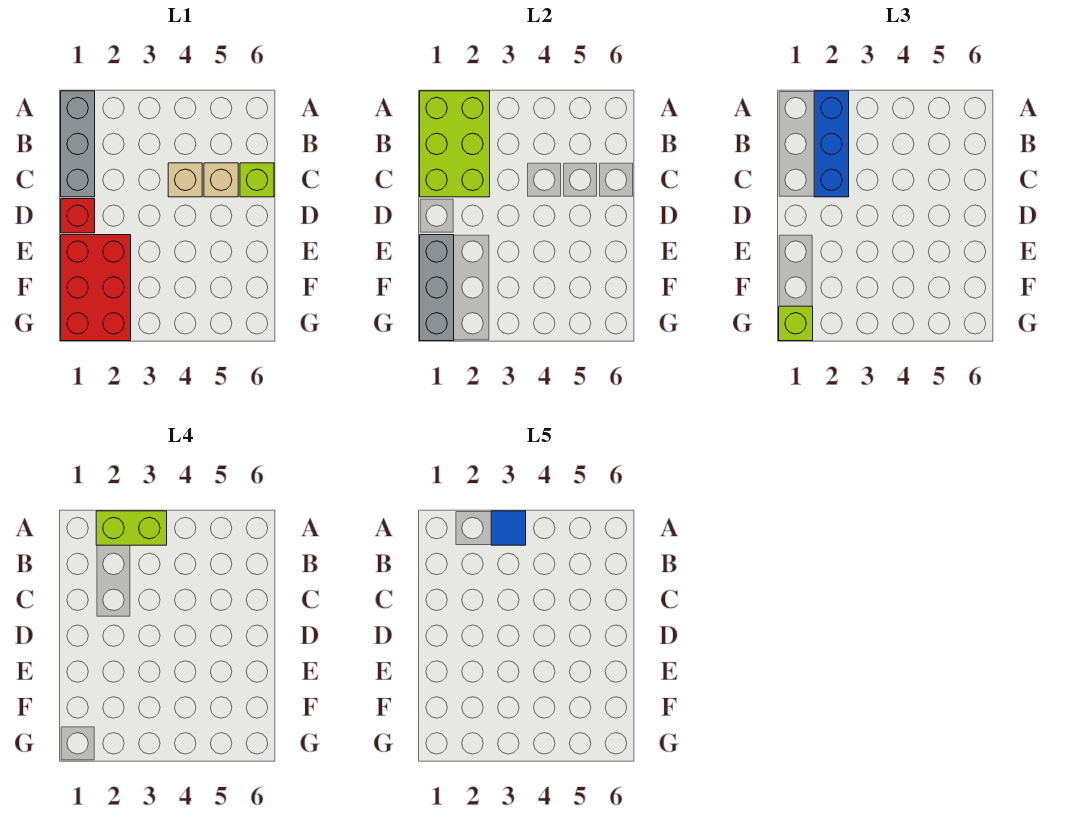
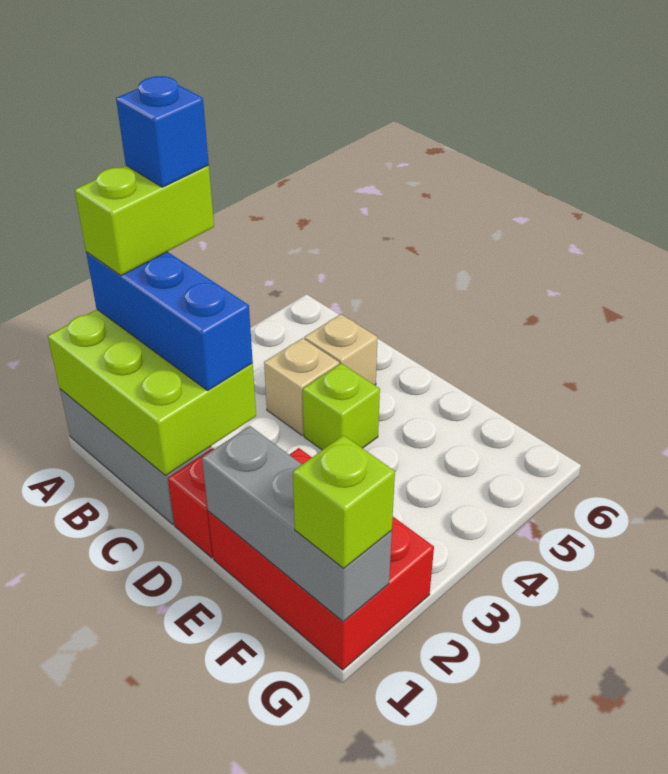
blue tile A3 level 5 -> blue brick A3 level 5
lime brick C6 level 1 -> lime brick D4 level 1

